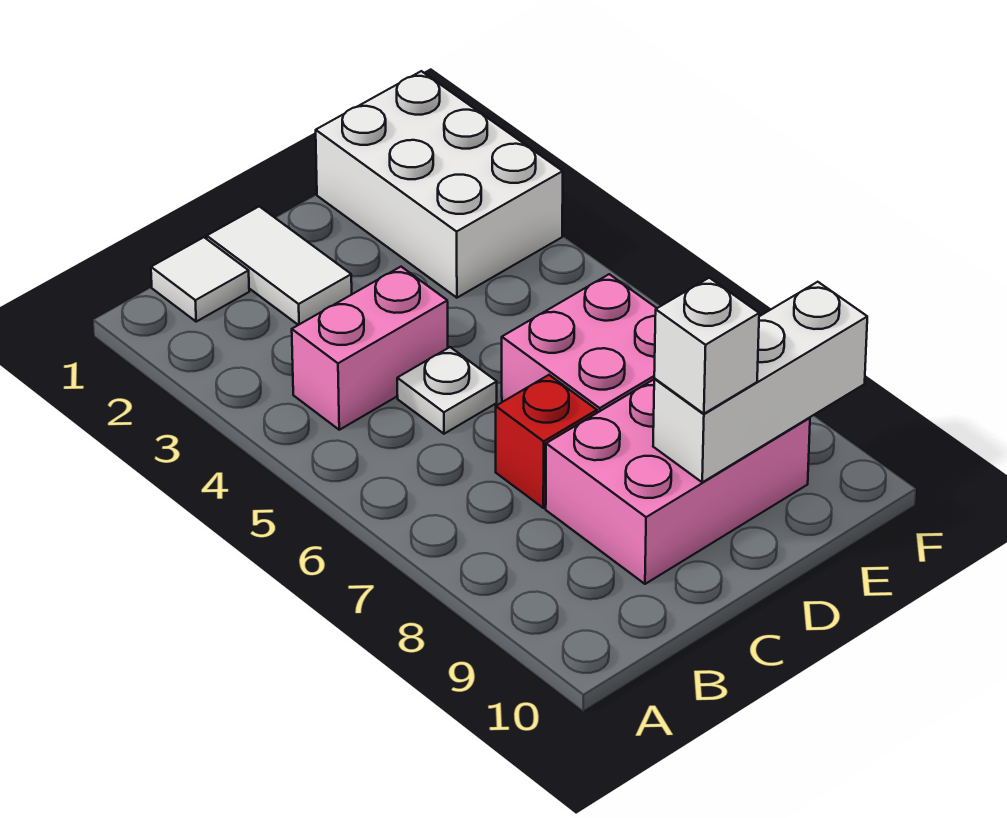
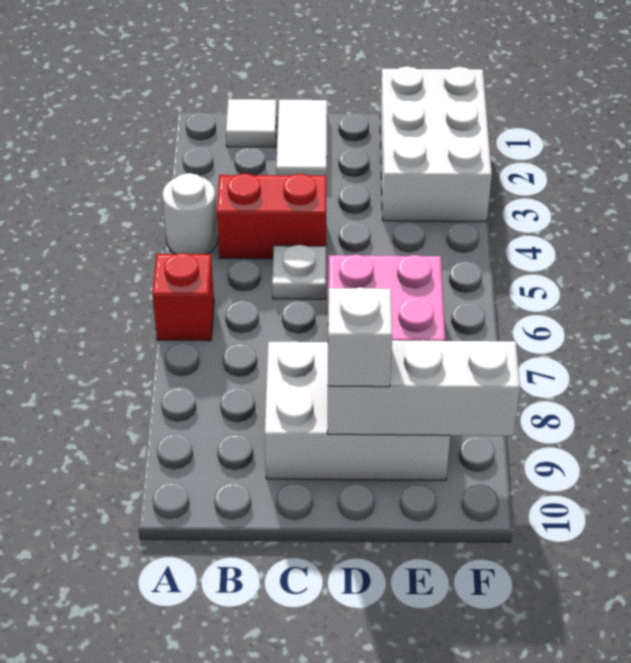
none -> white round brick A4 level 1
pink brick B4:C4 level 1 -> red brick B4:C4 level 1
red brick C7 level 1 -> red brick A6 level 1
pink brick C8:E9 level 1 -> white brick C8:E9 level 1

